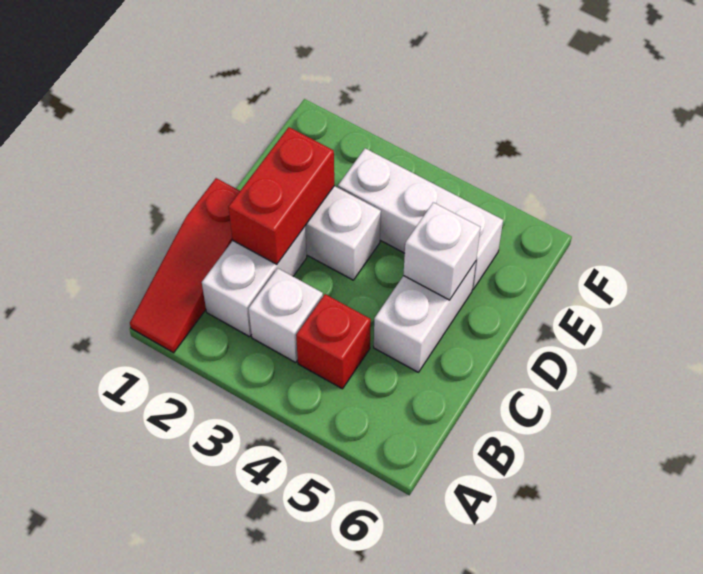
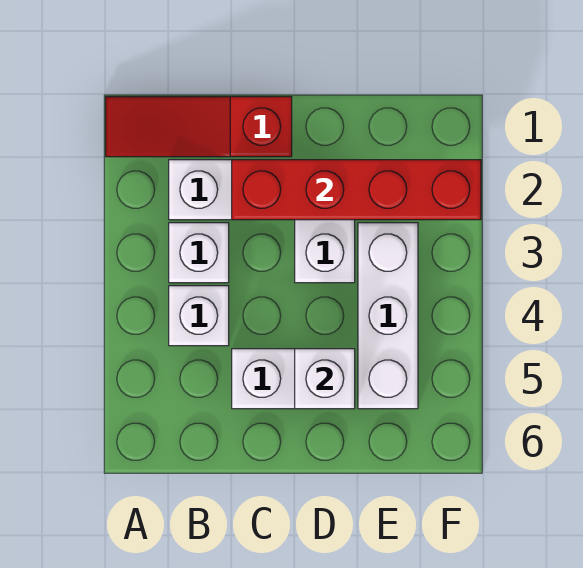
red brick B4 level 1 -> white brick B4 level 1
red brick C2:D2 level 2 -> red brick C2:F2 level 2

